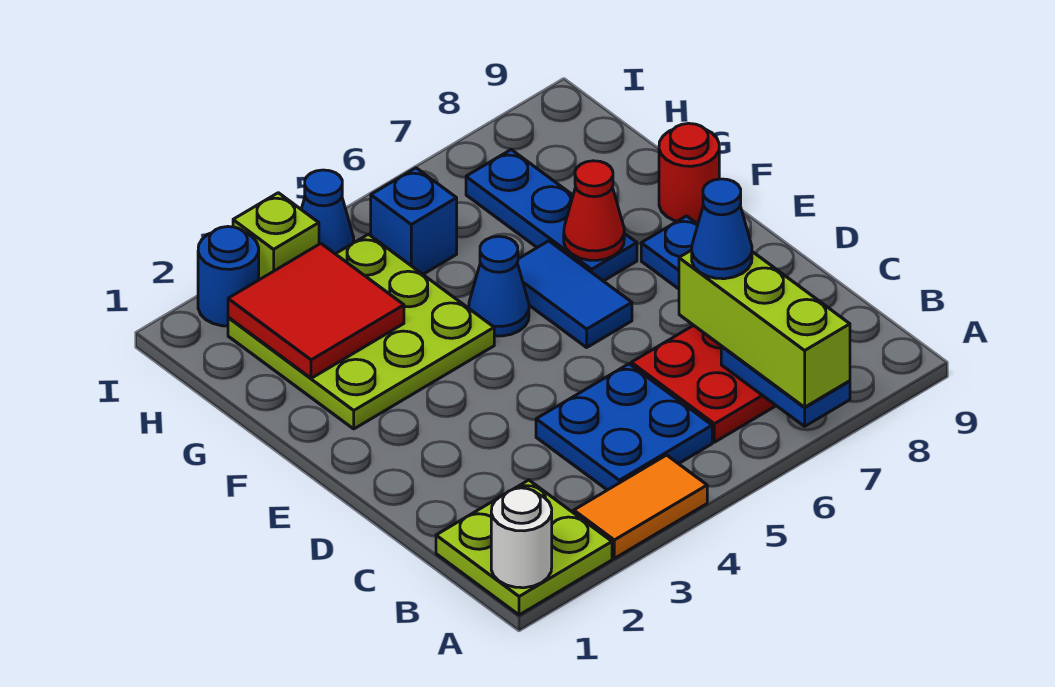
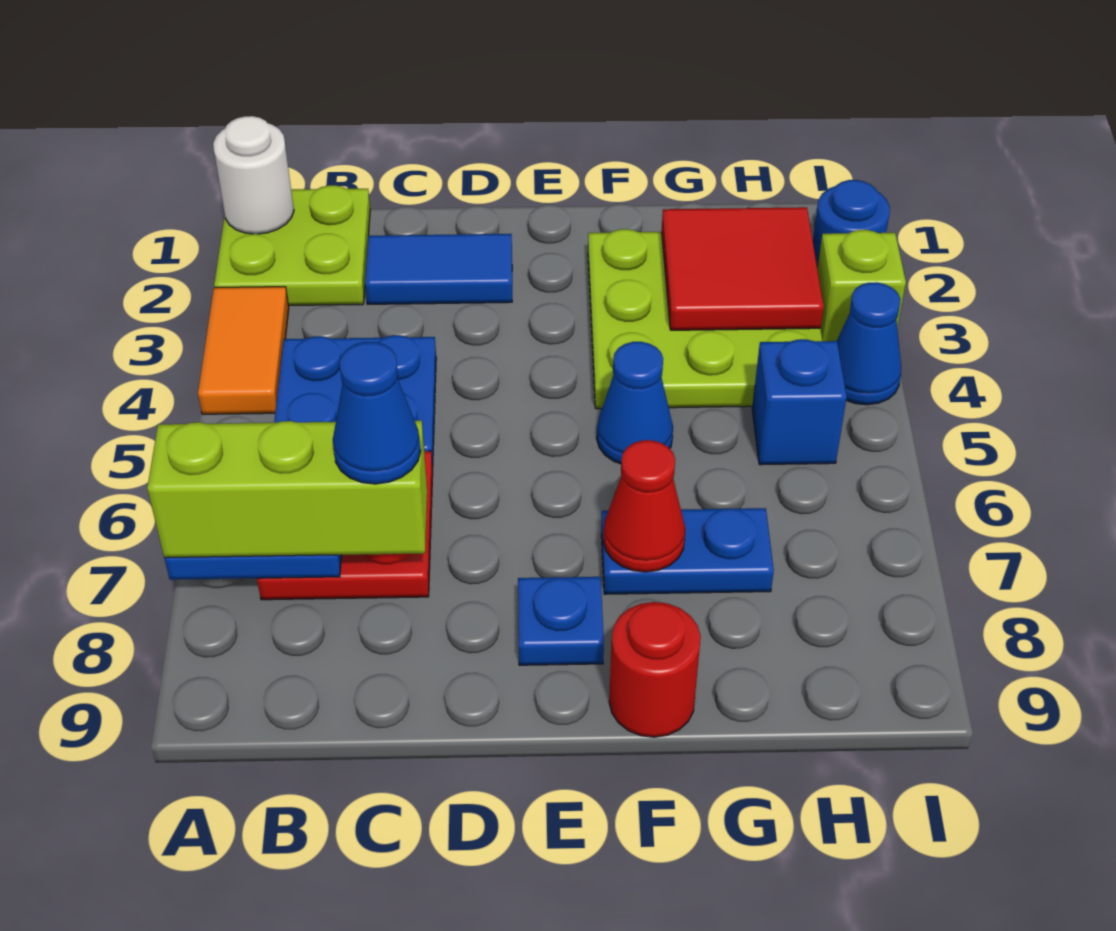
blue tile E6:F6 level 1 -> blue tile C2:D2 level 1
blue plate F7:H7 level 1 -> blue plate F7:G7 level 1

